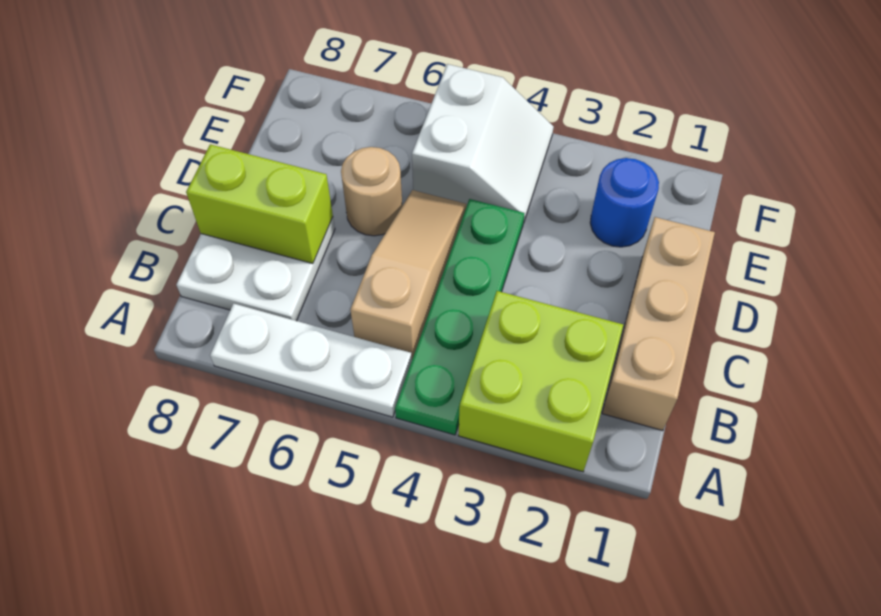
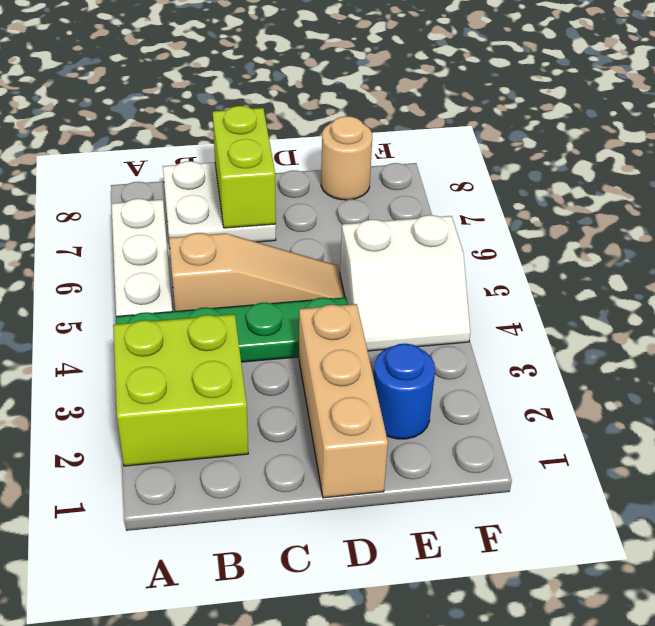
tan brick B1:D1 level 1 -> tan brick D1:D3 level 1
tan round brick D6 level 1 -> tan round brick E8 level 1

